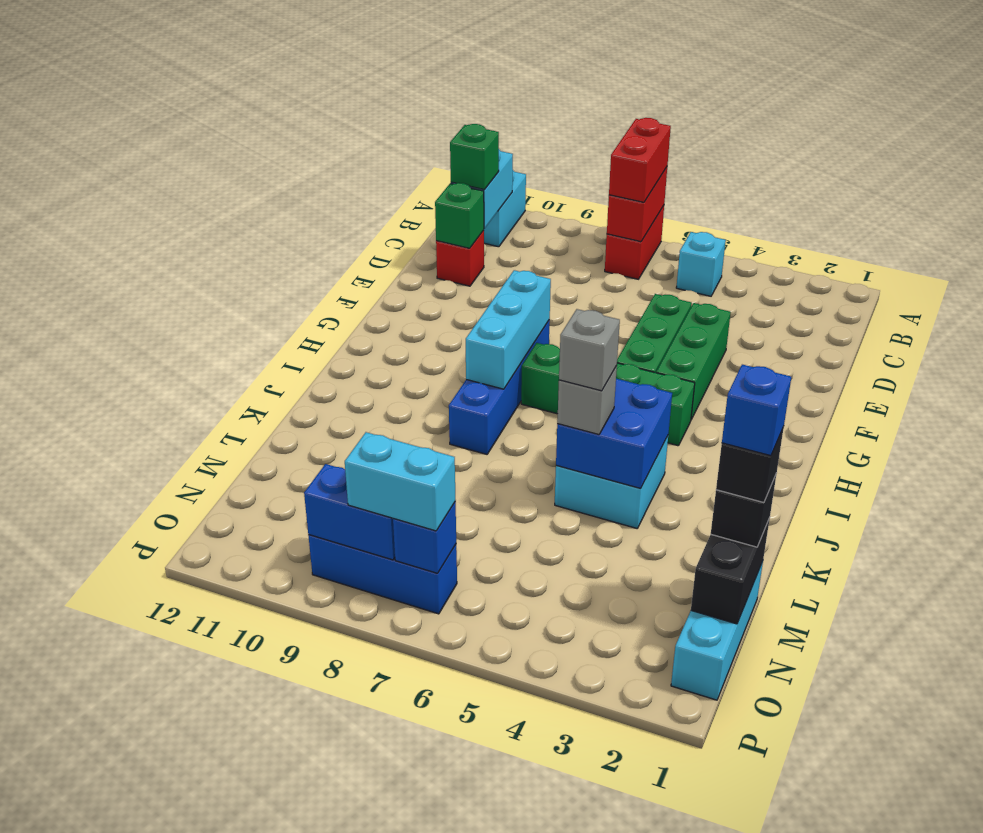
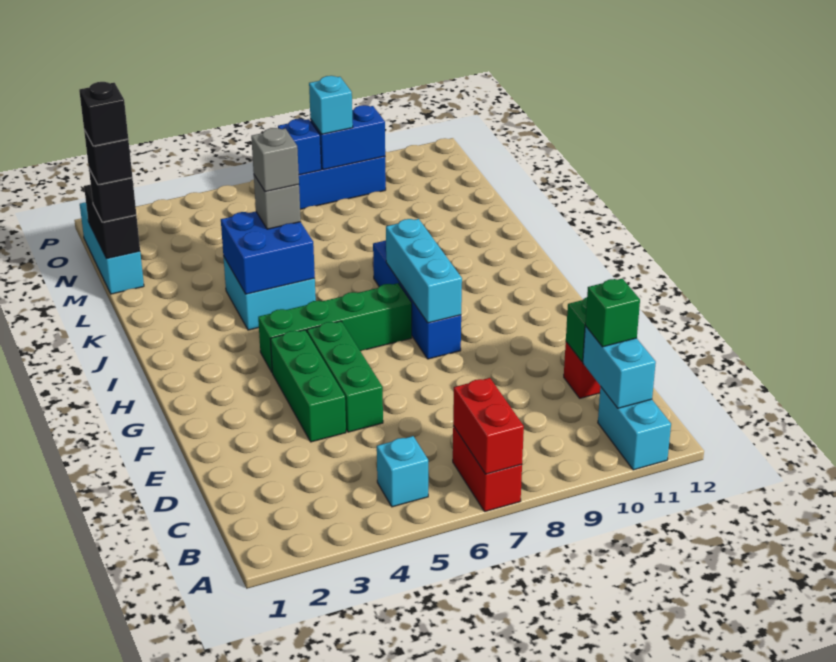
red brick A7:B7 level 3 -> none
blue brick M1 level 5 -> black brick M1 level 5
cyan brick O7:O8 level 3 -> cyan brick O8 level 3

